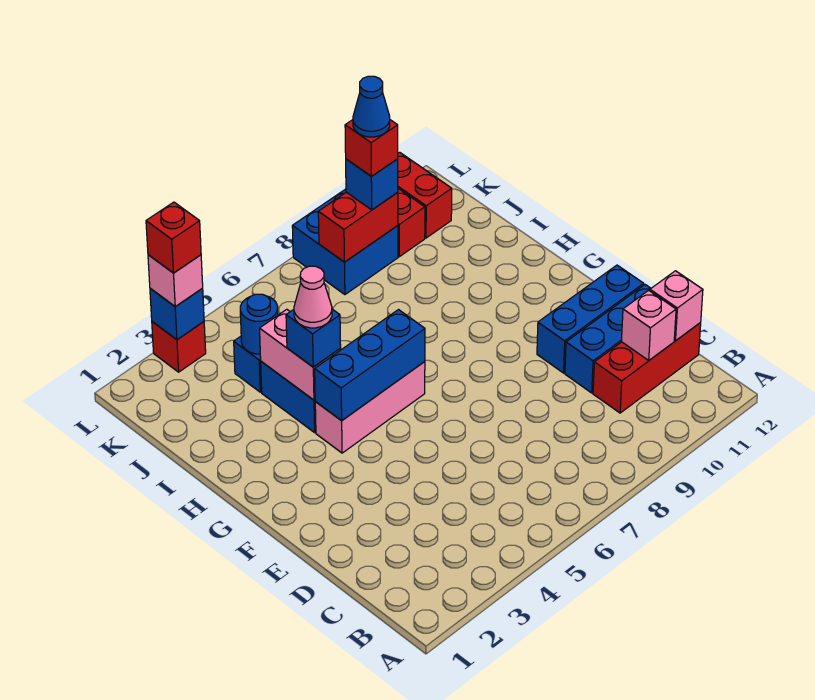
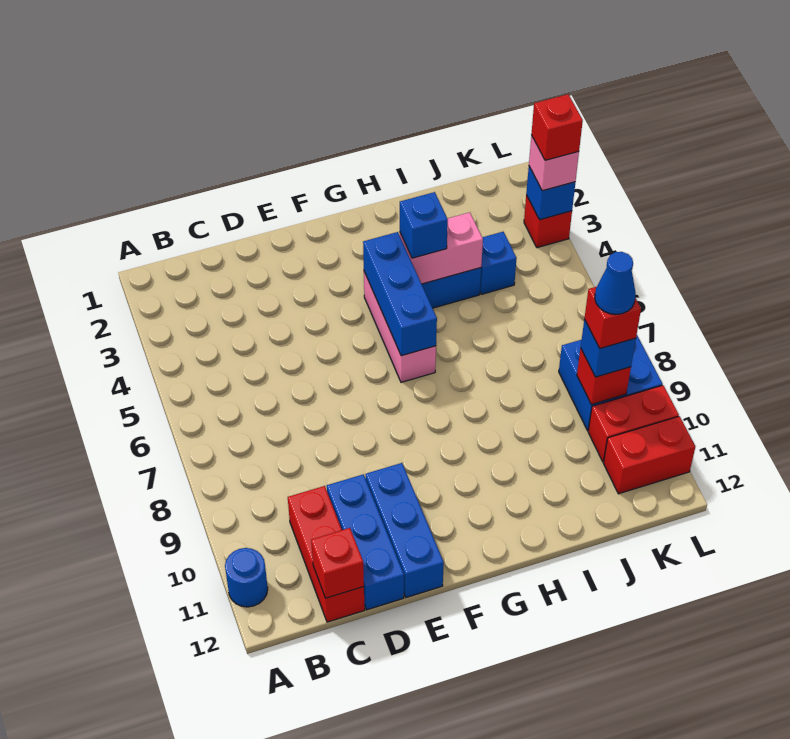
pink brick C11 level 2 -> none
pink brick C12 level 2 -> red brick C12 level 2
pink cone H4 level 4 -> none
blue round brick J4 level 2 -> blue round brick A11 level 1
red brick K8:K9 level 2 -> red brick K9 level 2

